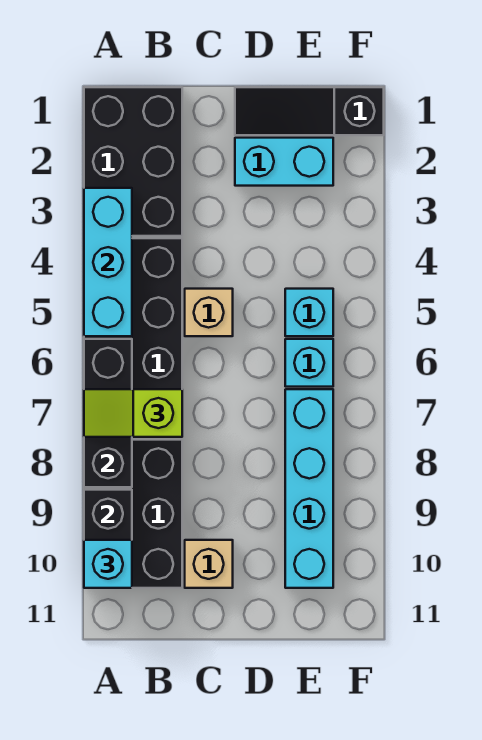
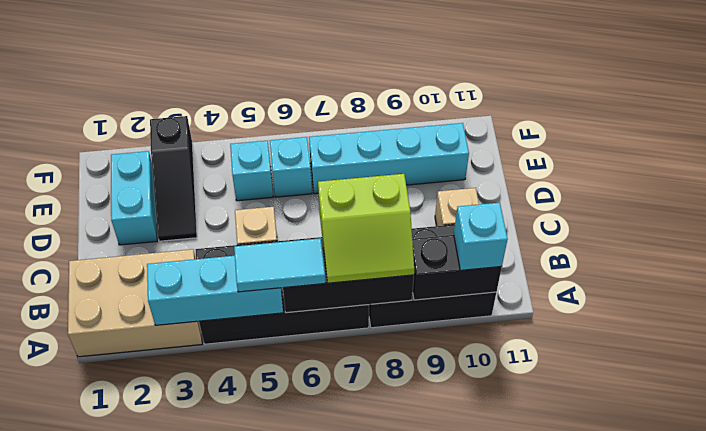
black brick A1:B3 level 1 -> tan brick A1:B3 level 1
none -> cyan tile A5:A6 level 3
lime slope A7:B7 level 3 top B -> lime slope A7:B8 level 3 top B
black slope D1:F1 level 1 top F -> black slope D3:F3 level 1 top F

